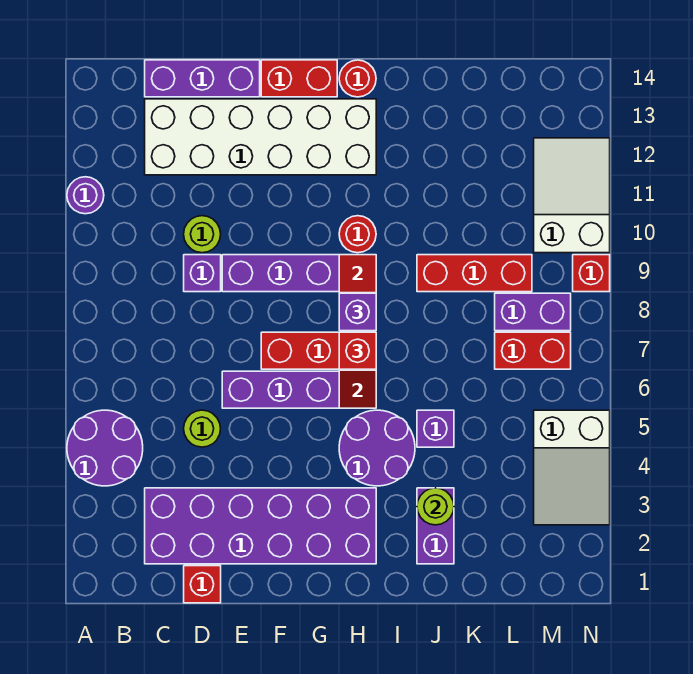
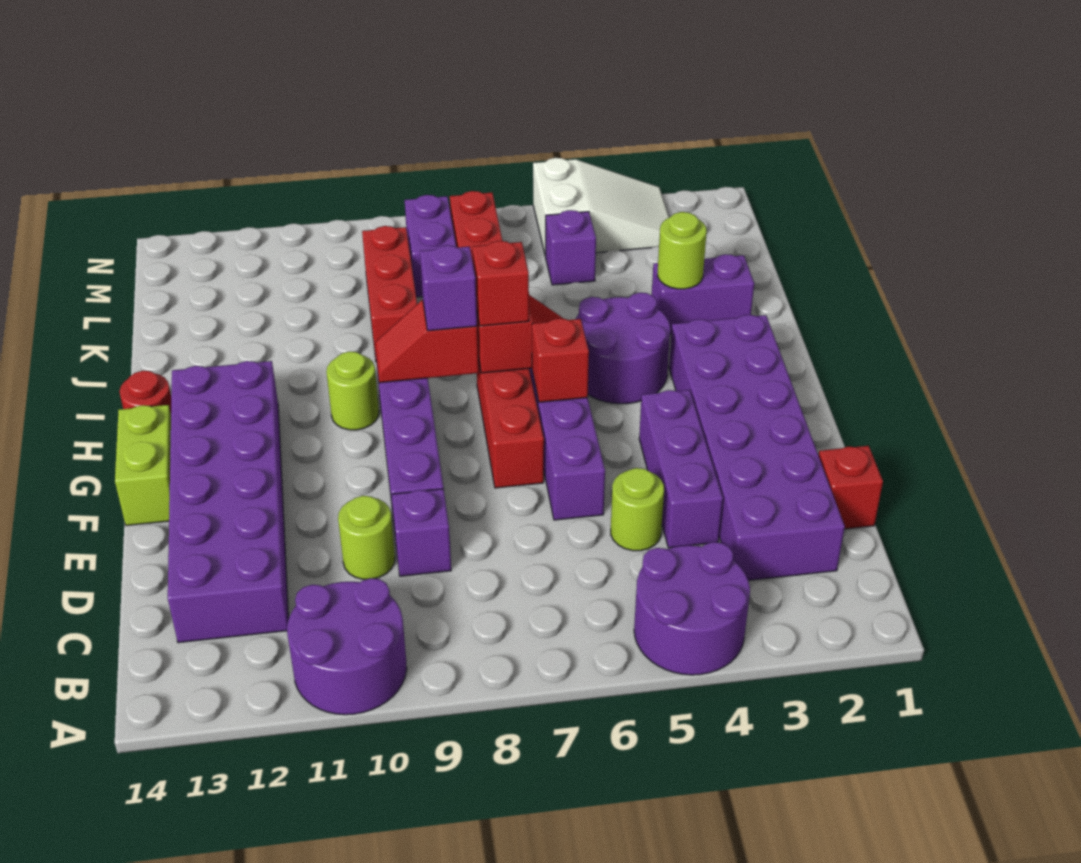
purple round brick A11 level 1 -> purple round brick A10:B11 level 1
white brick C12:H13 level 1 -> purple brick C12:H13 level 1
purple brick C14:E14 level 1 -> purple brick D4:F4 level 1
red brick F14:G14 level 1 -> lime brick F14:G14 level 1
red round brick H10 level 1 -> lime round brick H10 level 1
purple brick J5 level 1 -> purple brick L5 level 1
white slope M10:N12 level 1 top 10 -> none
red brick N9 level 1 -> red brick G6 level 2

